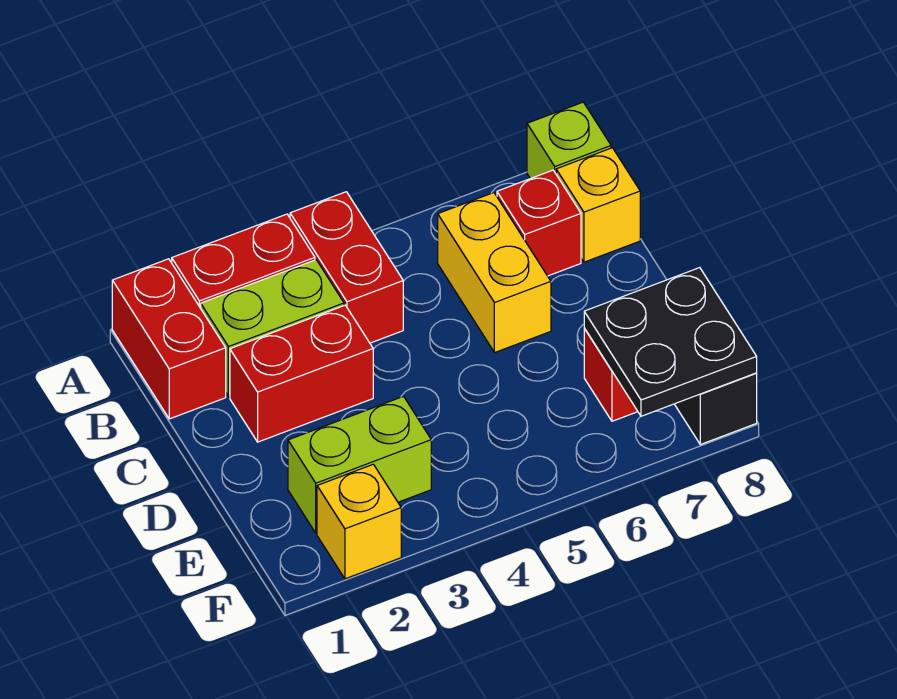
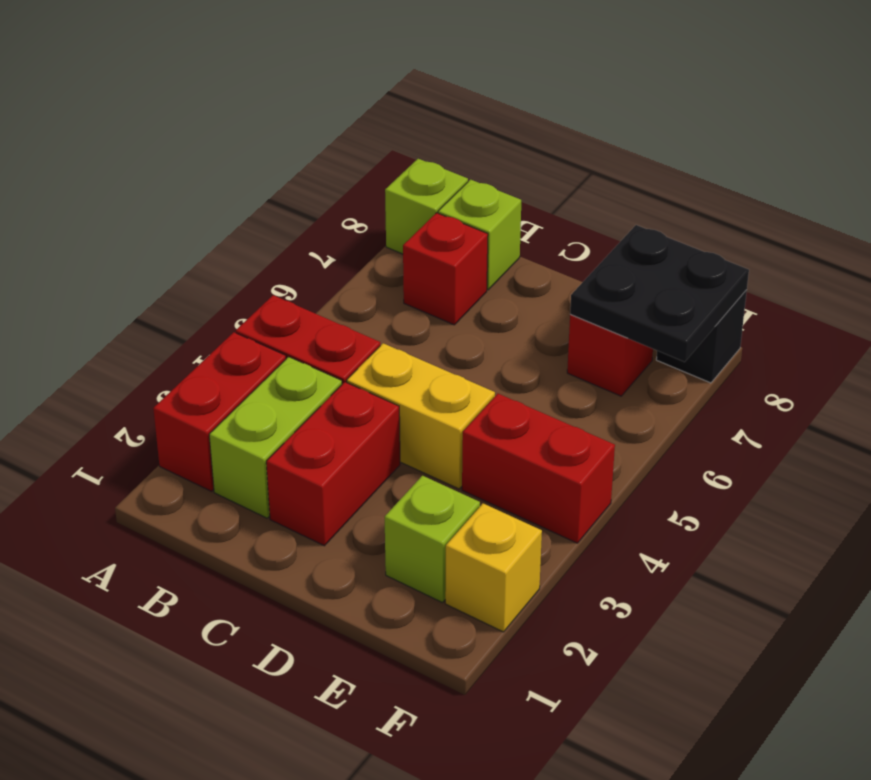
red brick A1:B1 level 1 -> red brick E4:F4 level 1
yellow brick B6:C6 level 1 -> yellow brick C4:D4 level 1
yellow brick B8 level 1 -> lime brick B8 level 1
lime brick E2:E3 level 1 -> lime brick E2 level 1

